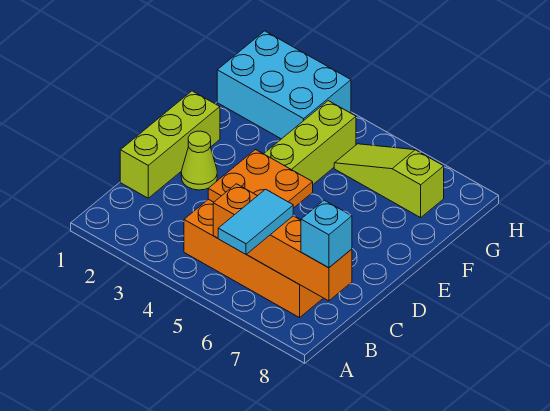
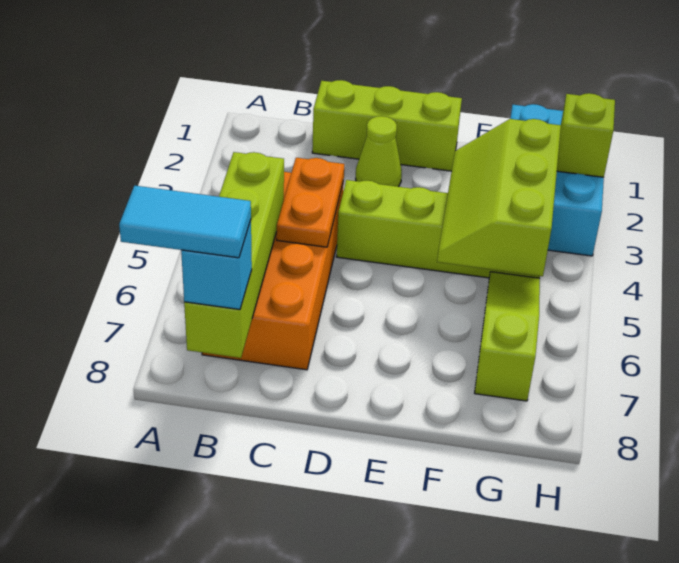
cyan tile A6:B6 level 3 -> cyan tile A8:B8 level 4
orange brick B5:B8 level 2 -> lime brick B5:B8 level 2
orange plate C4:D5 level 2 -> orange plate C4:C5 level 2
none -> lime slope F3:G5 level 2 top G
none -> lime brick H2 level 2

